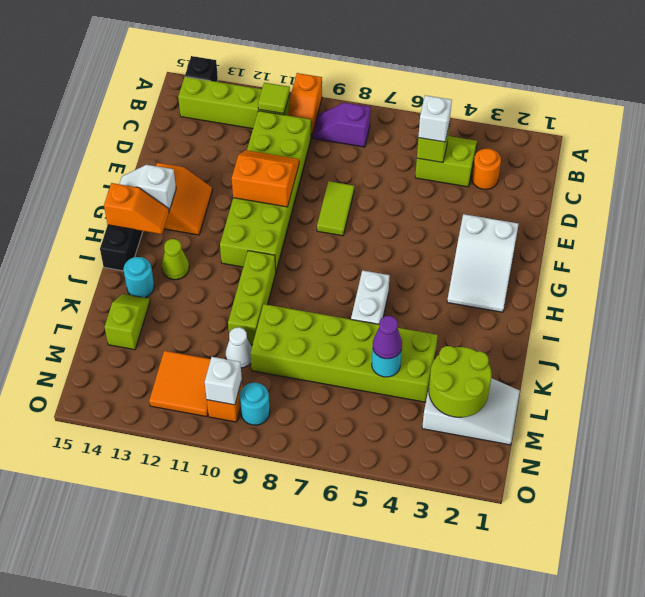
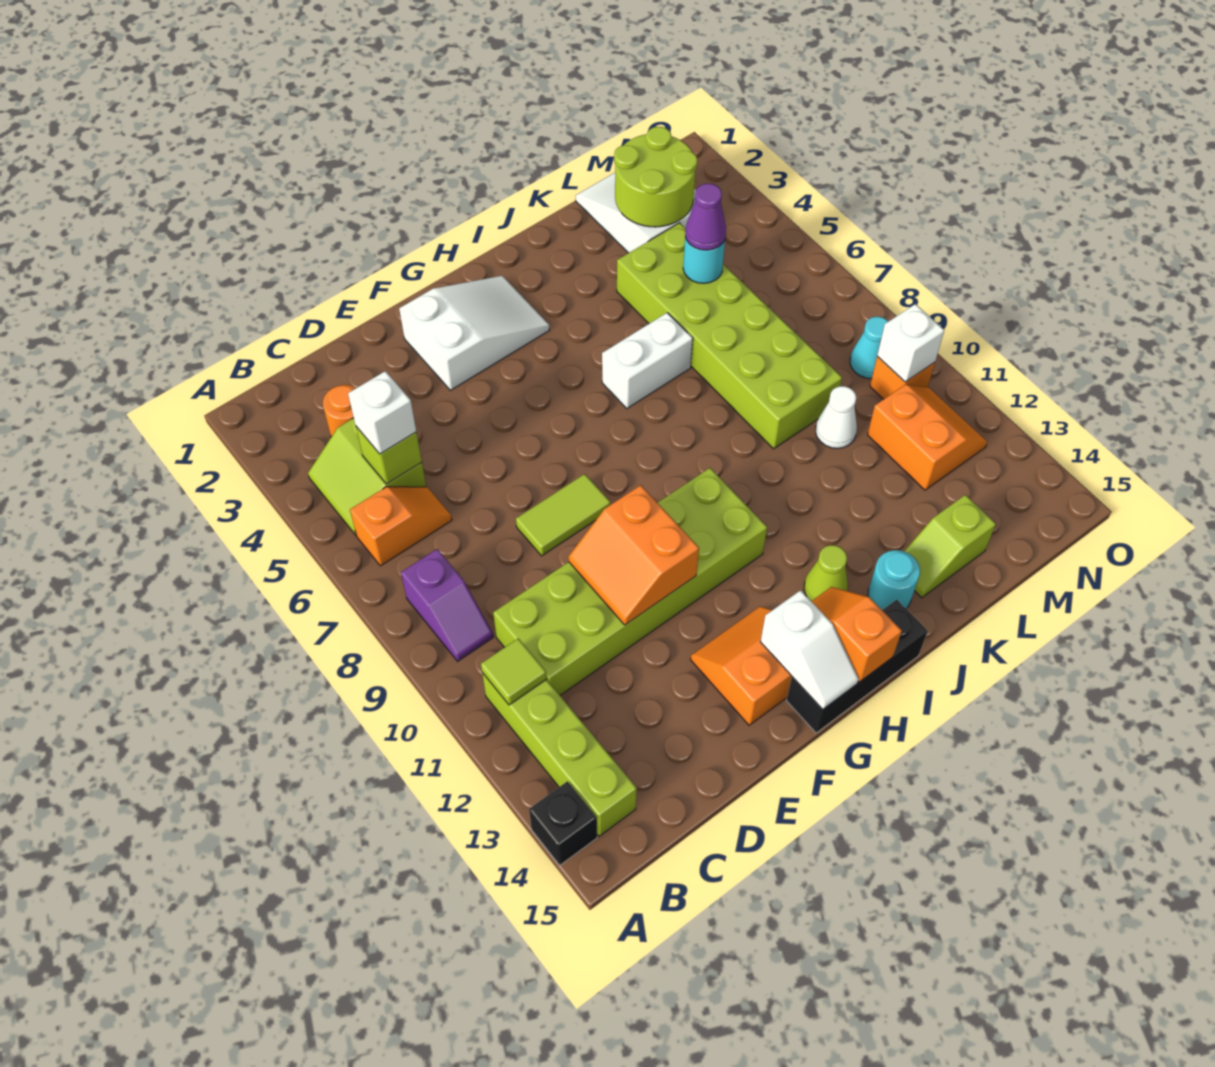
orange slope A10:B10 level 1 top A -> orange slope B6:C6 level 1 top B
lime brick I10:K10 level 1 -> none
orange tile M11:N12 level 1 -> orange slope M11:N12 level 1 top M
cyan round brick N9 level 1 -> cyan cone N9 level 1

